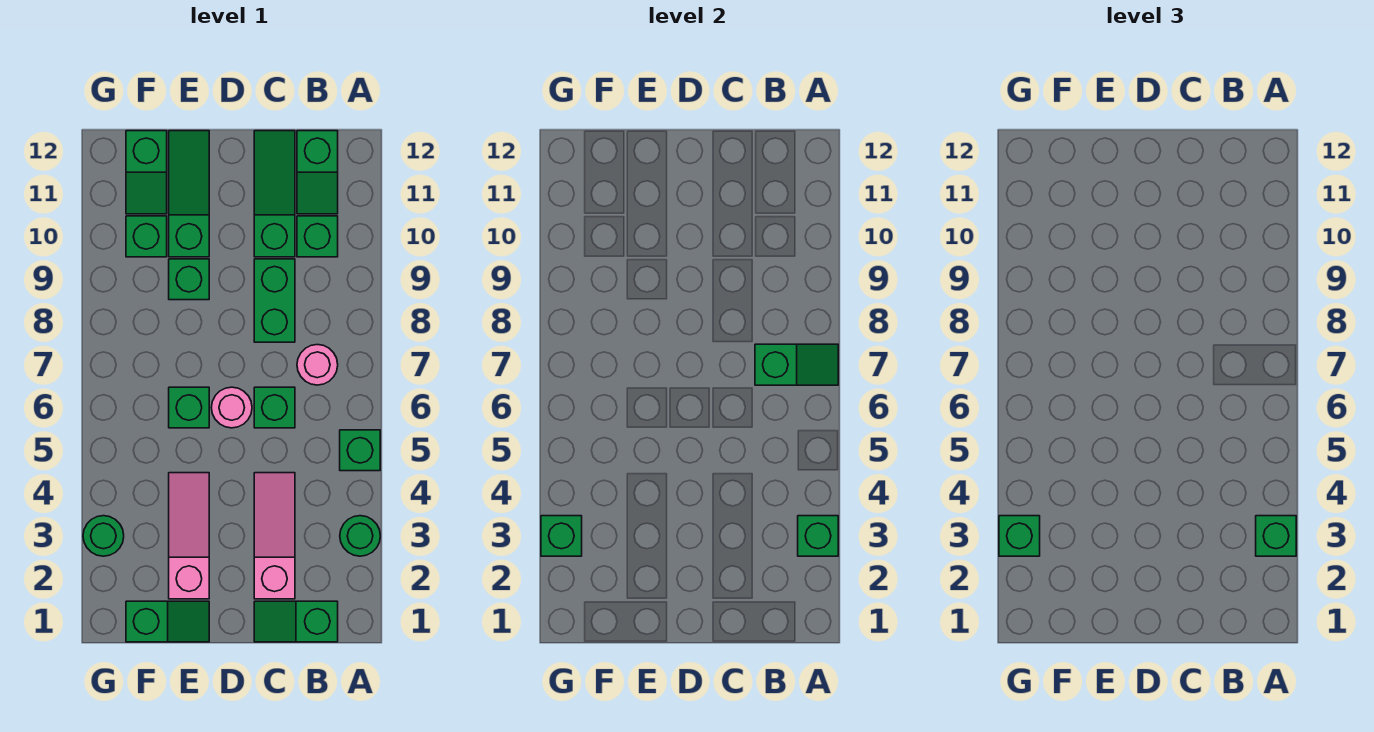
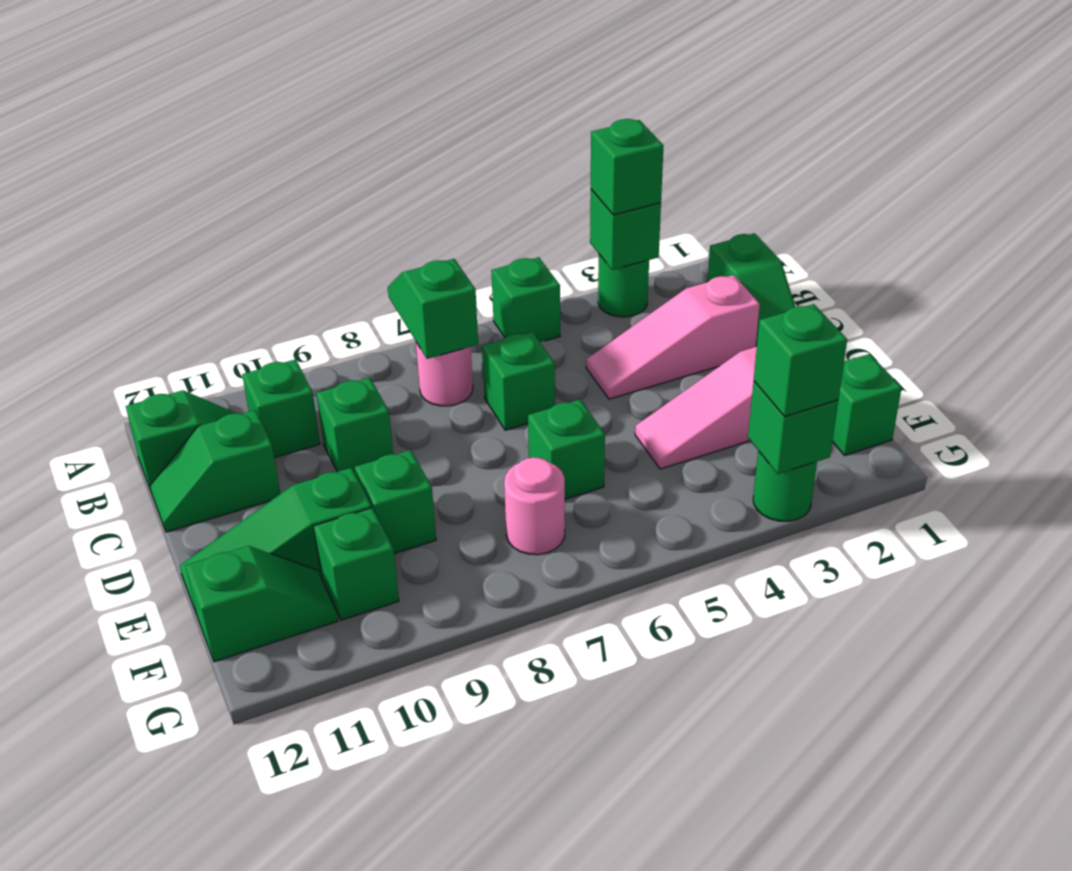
green brick C8:C9 level 1 -> green brick C9 level 1
green slope C10:C12 level 1 top 10 -> green slope C11:C12 level 1 top 11
pink round brick D6 level 1 -> pink round brick F7 level 1

